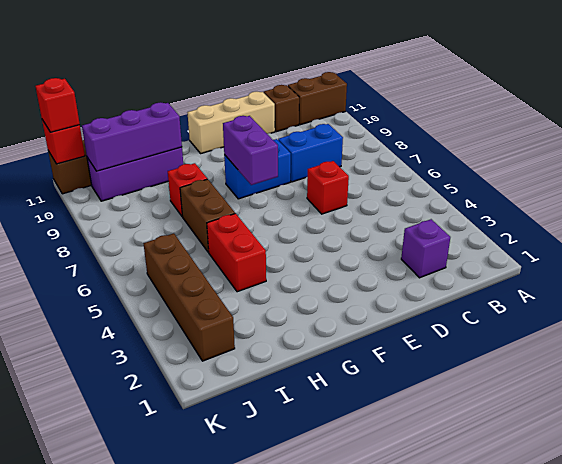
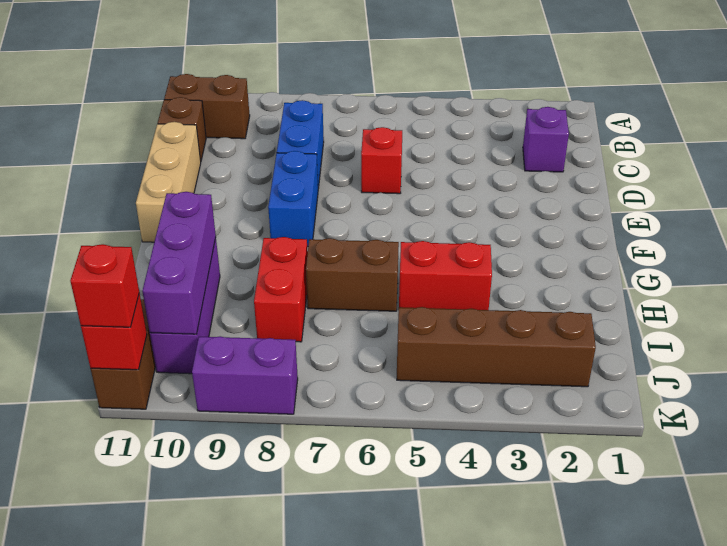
brown brick A11:B11 level 1 -> brown brick B10:B11 level 1
purple brick F7:F8 level 2 -> purple brick K8:K9 level 1
red brick H8 level 1 -> red brick H8:I8 level 1

